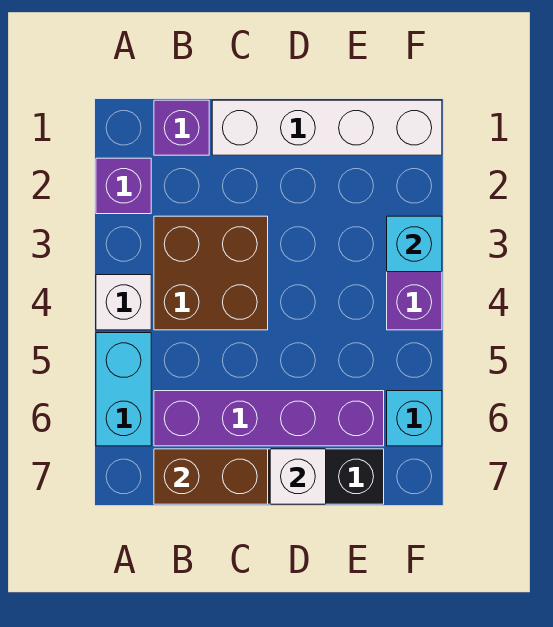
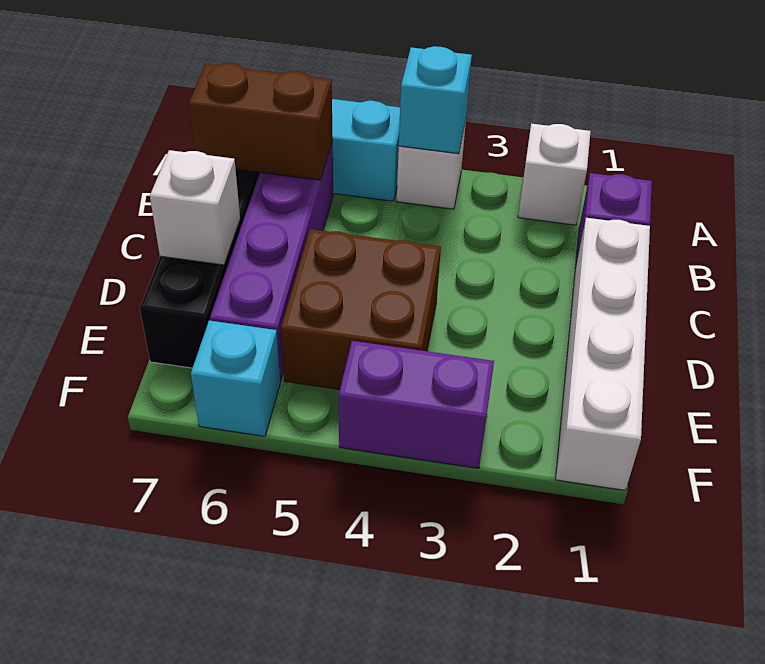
purple brick A2 level 1 -> white brick A2 level 1
brown brick B3:C4 level 1 -> brown brick D4:E5 level 1
brown brick B7:C7 level 2 -> brown brick B6:B7 level 2
cyan brick F3 level 2 -> cyan brick A4 level 2

